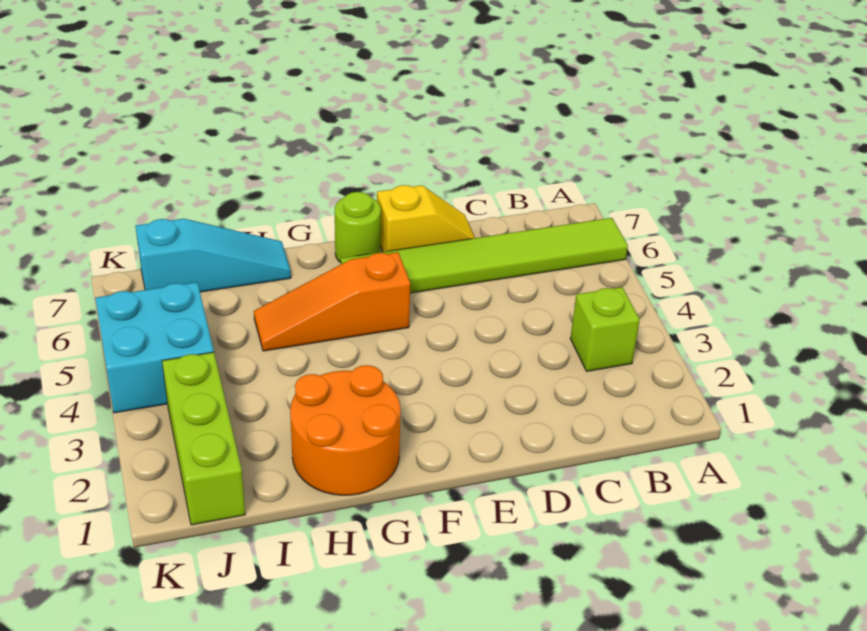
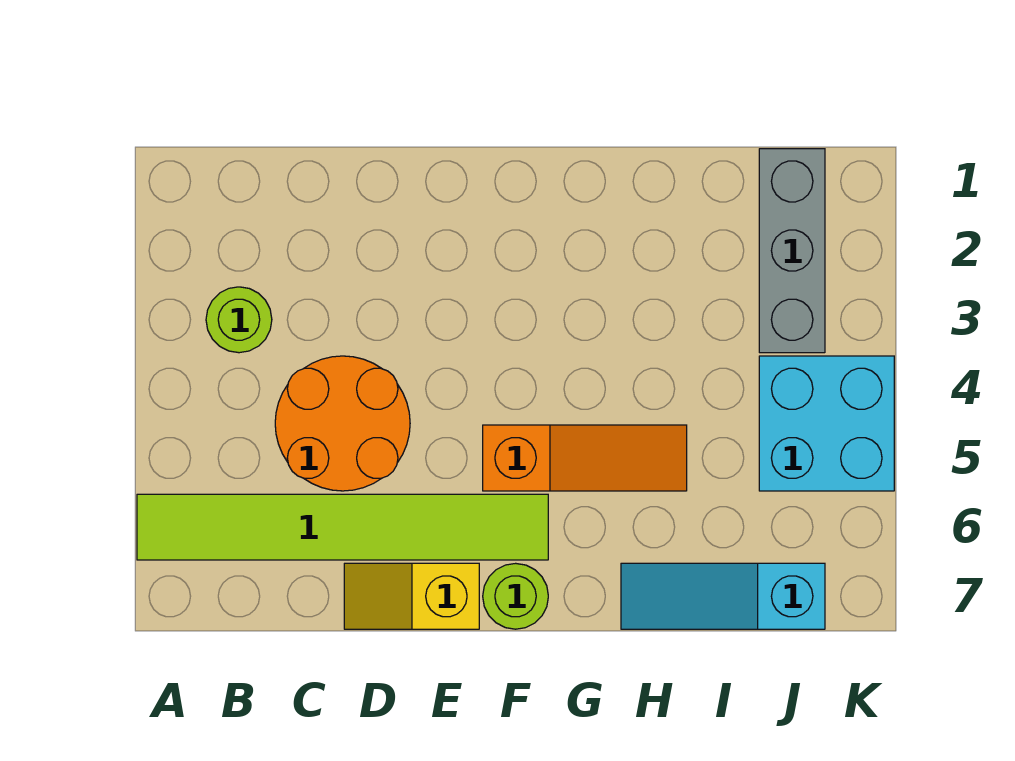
lime brick B3 level 1 -> lime round brick B3 level 1
orange round brick G1:H2 level 1 -> orange round brick C4:D5 level 1
lime brick J1:J3 level 1 -> grey brick J1:J3 level 1

